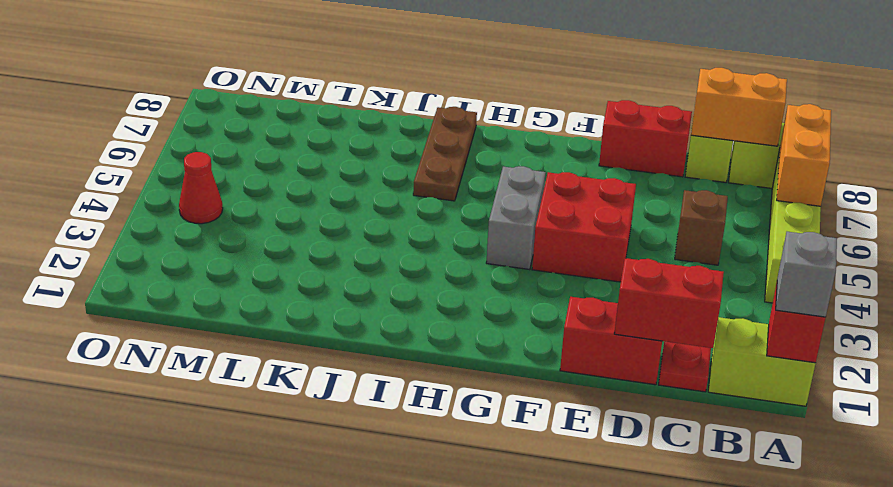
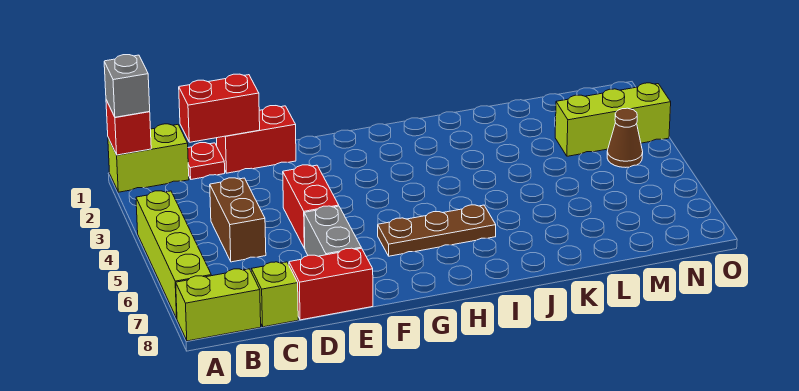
orange brick A6:A7 level 2 -> none
orange brick B8:C8 level 2 -> none
brown brick C5 level 1 -> brown brick C4:C5 level 1
red brick E4:F5 level 1 -> red brick E4:E5 level 1
grey brick G4:G5 level 1 -> grey brick E6:E7 level 1
brown plate I6:I8 level 1 -> brown plate G6:I6 level 1
none -> lime brick M3:O3 level 1
red cone N4 level 1 -> brown cone N4 level 1

